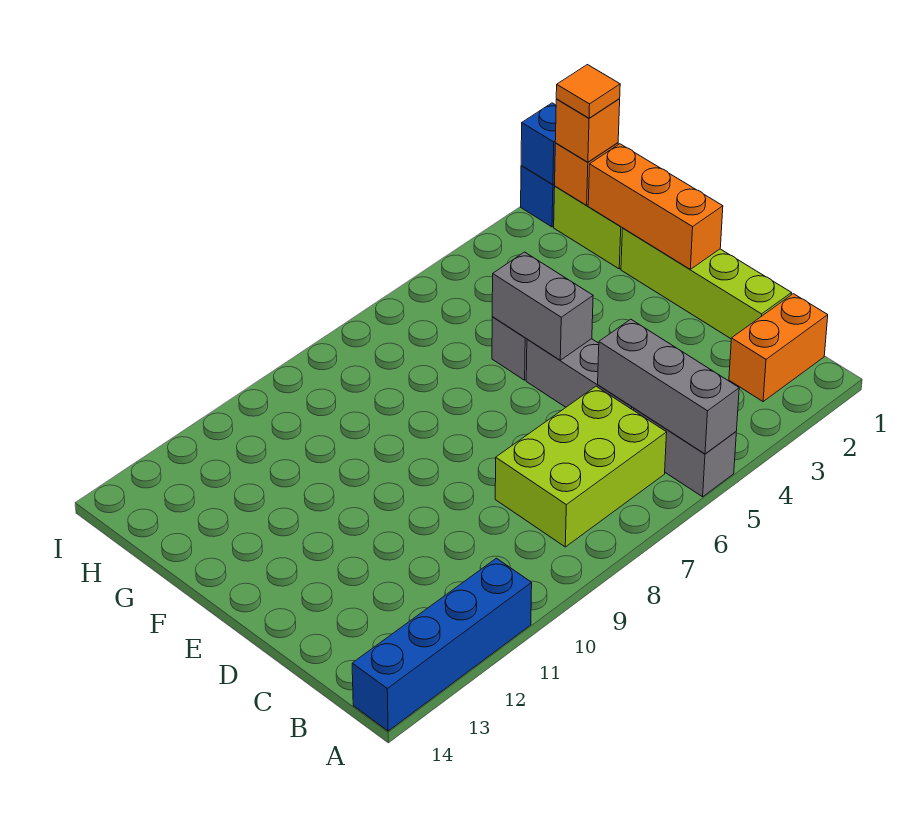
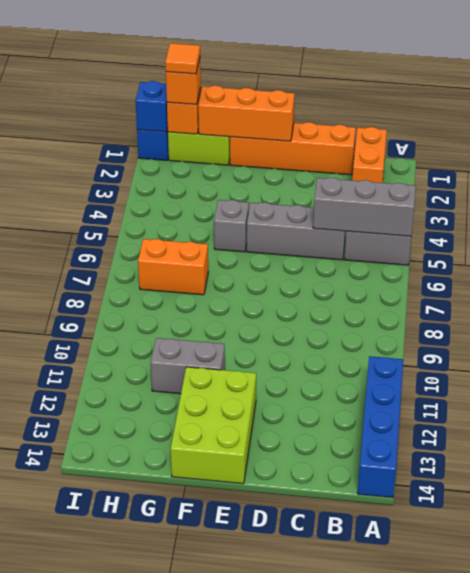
lime brick B6:C8 level 1 -> lime brick E12:F14 level 1
lime brick C1:F1 level 1 -> orange brick C1:F1 level 1
grey brick E5:F5 level 2 -> grey brick F11:G11 level 1
none -> orange brick G7:H7 level 1

